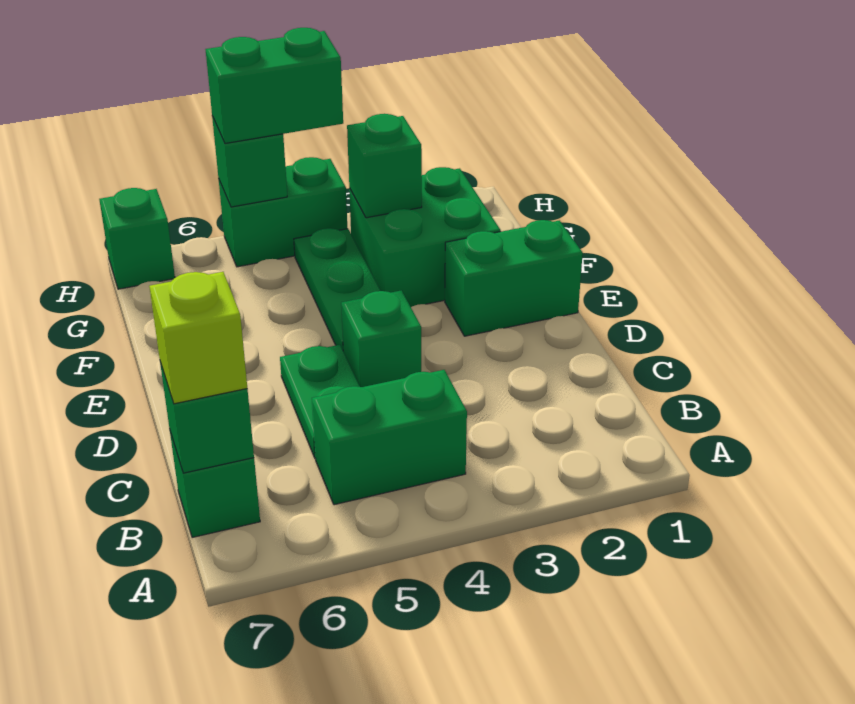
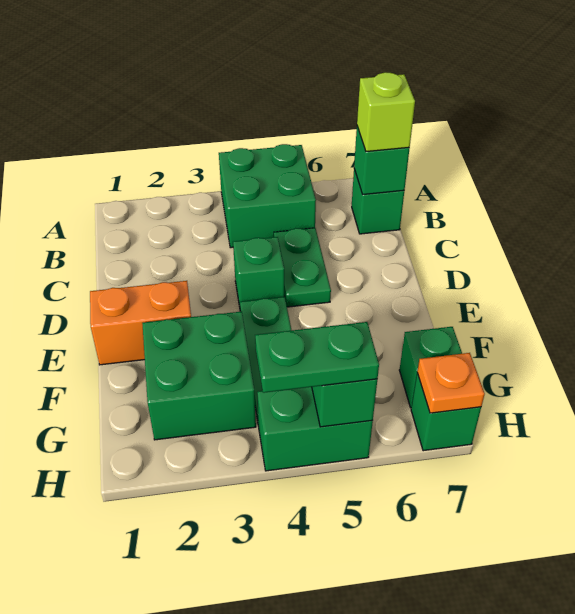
green brick B4:B5 level 1 -> green brick A4:B5 level 1
green brick E1:E2 level 1 -> orange brick E1:E2 level 1
green brick G3 level 2 -> green brick G7 level 1
green brick H4:H5 level 3 -> green plate H4:H5 level 3
none -> orange plate H7 level 2

